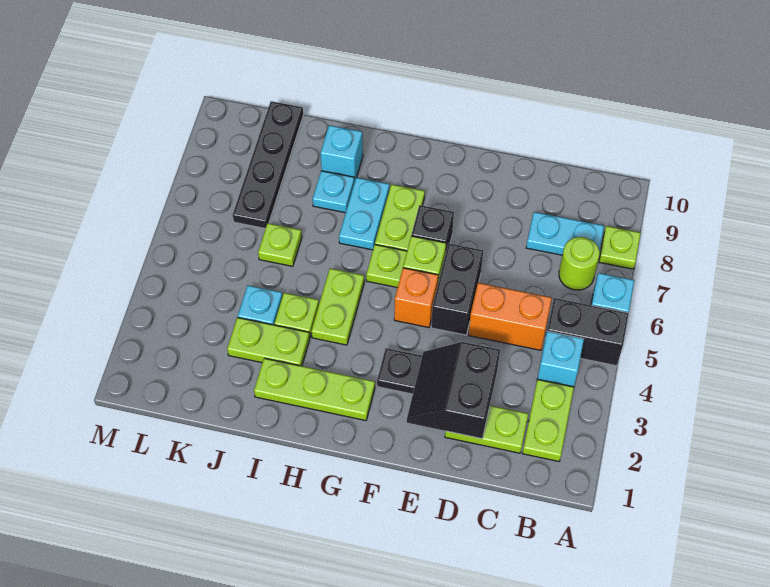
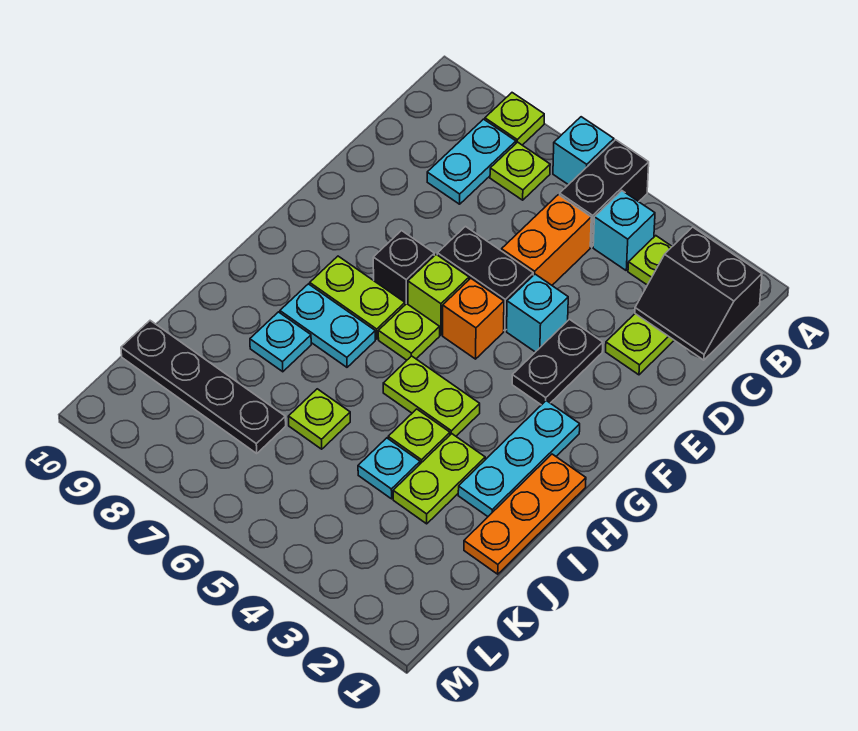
lime round brick B7 level 1 -> lime plate B7 level 1
black slope D2:E3 level 2 top D -> black slope B1:C2 level 2 top B
lime plate G2:I2 level 1 -> cyan plate G2:I2 level 1
none -> orange plate H1:J1 level 1
cyan brick I9 level 1 -> cyan brick E4 level 1

